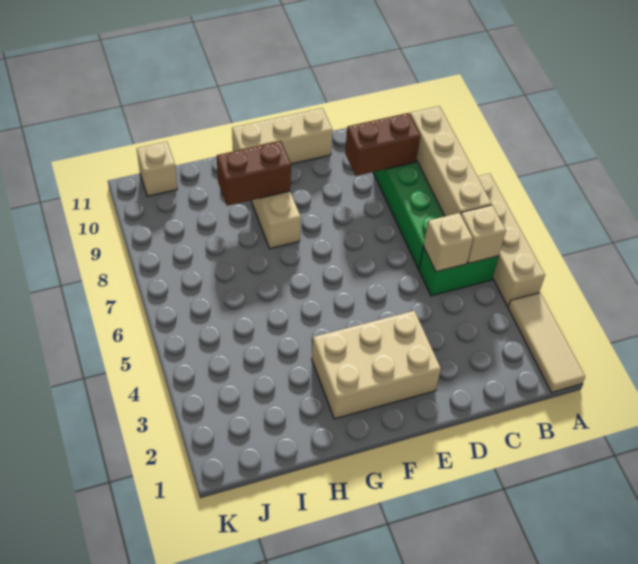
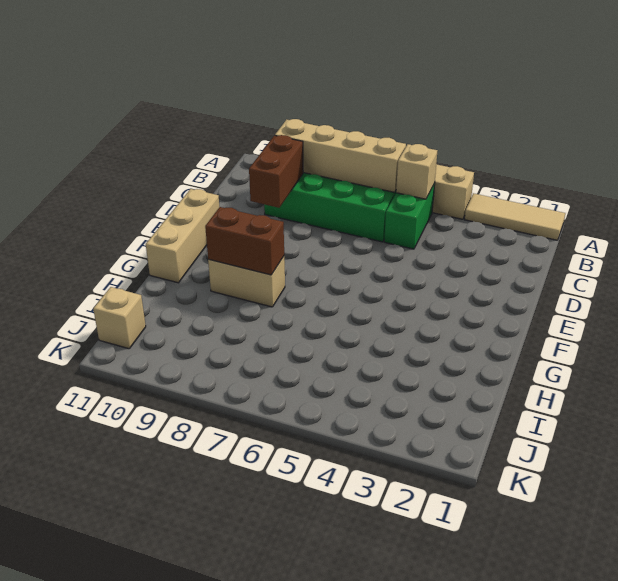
tan brick C5 level 2 -> none
tan brick E2:G3 level 1 -> none
brown brick G9:H9 level 2 -> brown brick G8:G9 level 2

